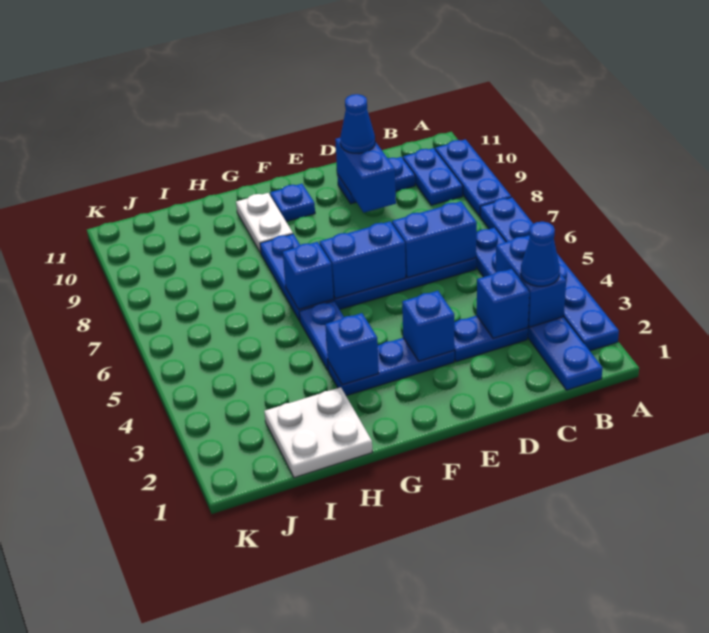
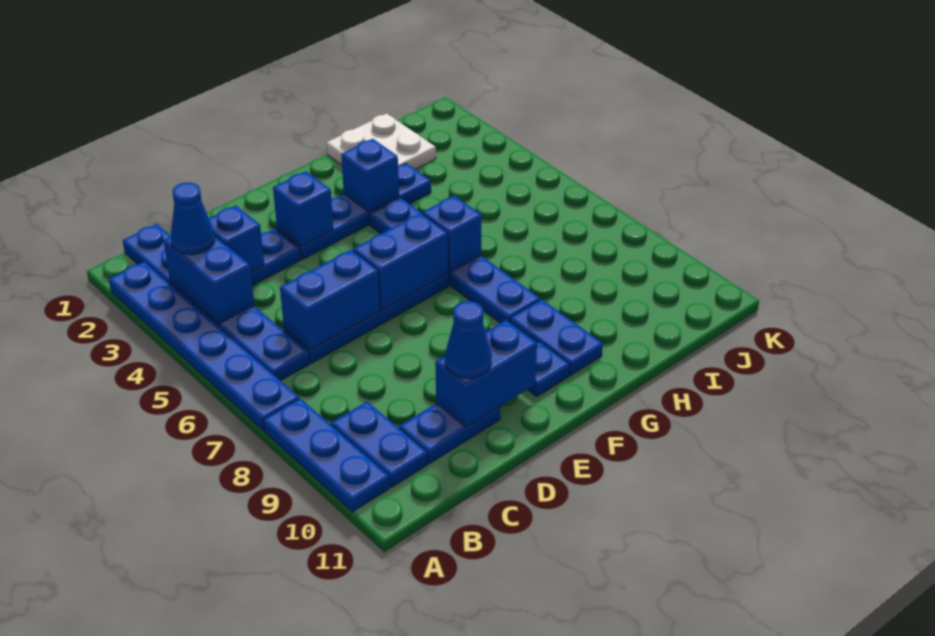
blue brick D9:D10 level 2 -> blue brick D10:E10 level 2
blue plate E3:G3 level 1 -> blue plate E3:H3 level 1
white plate G9:G10 level 1 -> blue plate G9:G10 level 1

